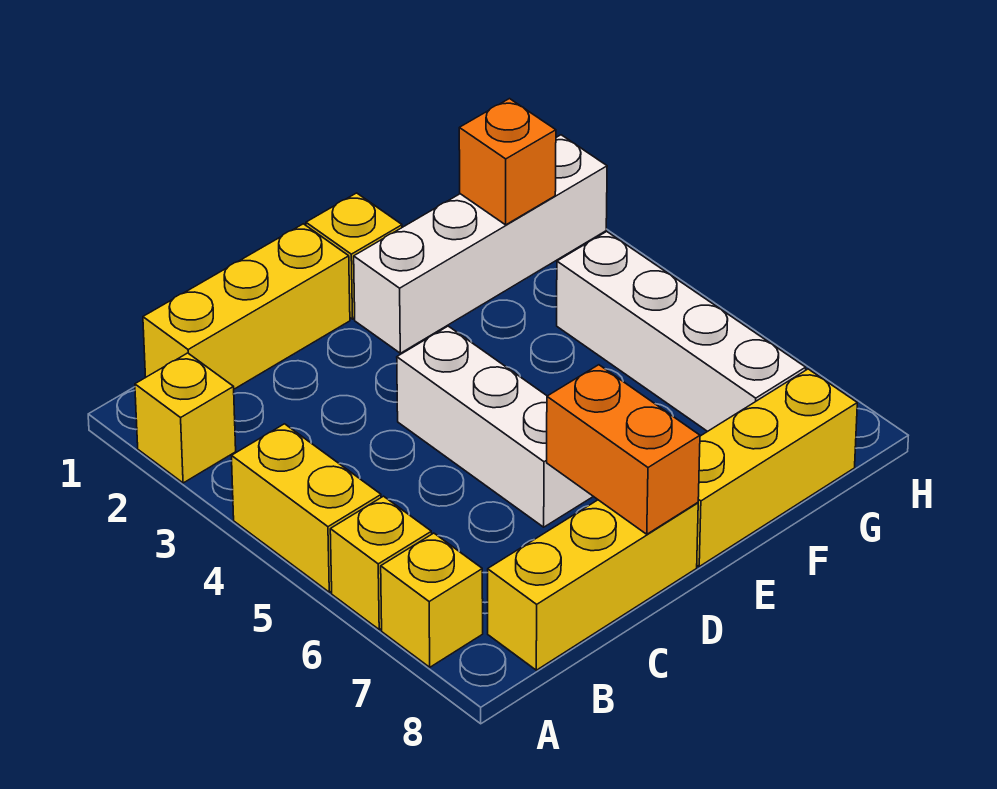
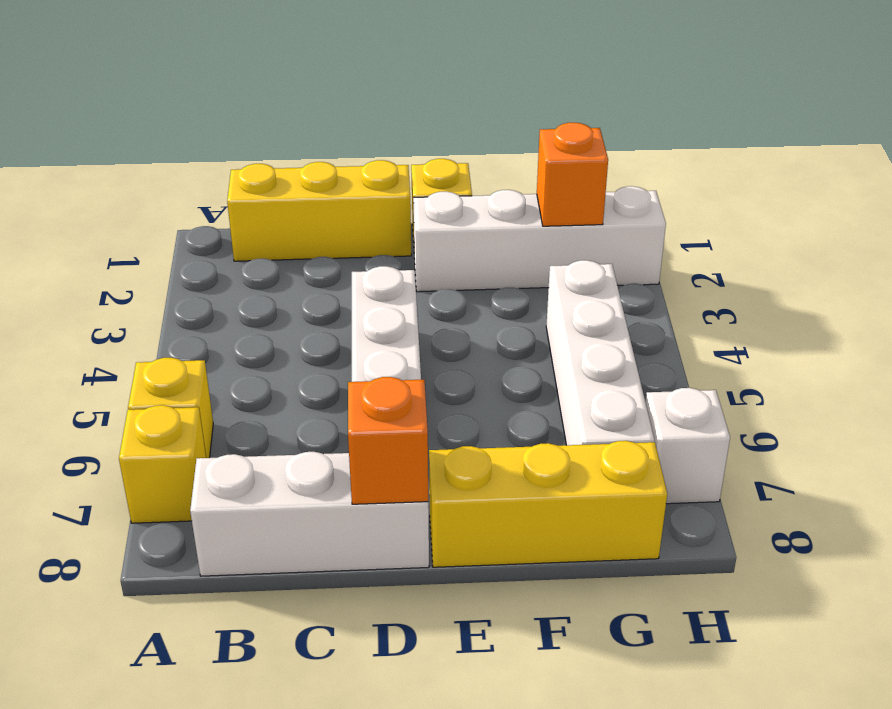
yellow brick A2 level 1 -> none
yellow brick A4:A5 level 1 -> none
yellow brick B8:D8 level 1 -> white brick B8:D8 level 1
orange brick D7:D8 level 2 -> orange brick D8 level 2
none -> white brick H7 level 1

